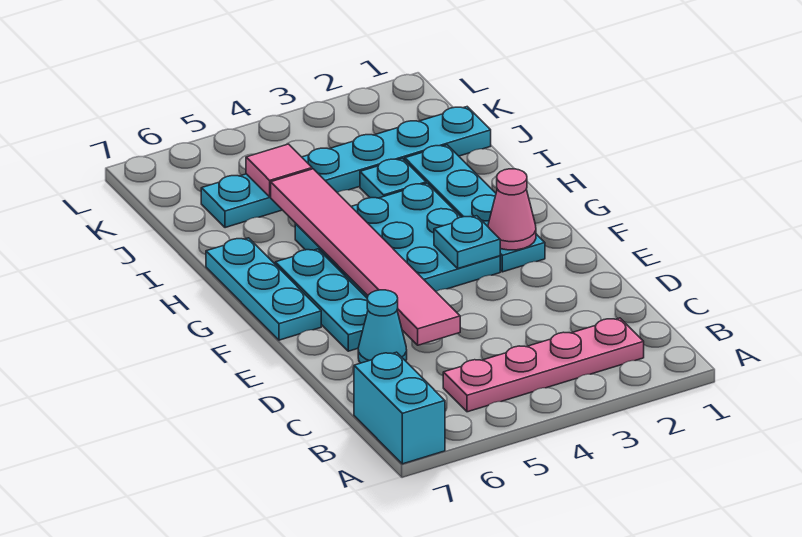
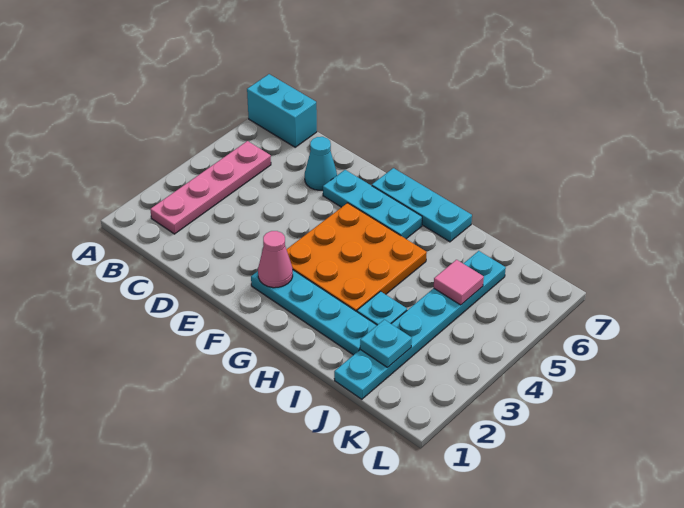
pink tile D5:I5 level 2 -> none
cyan plate F3:H5 level 1 -> orange plate F3:H5 level 1
cyan plate F3 level 2 -> cyan plate J2 level 2

